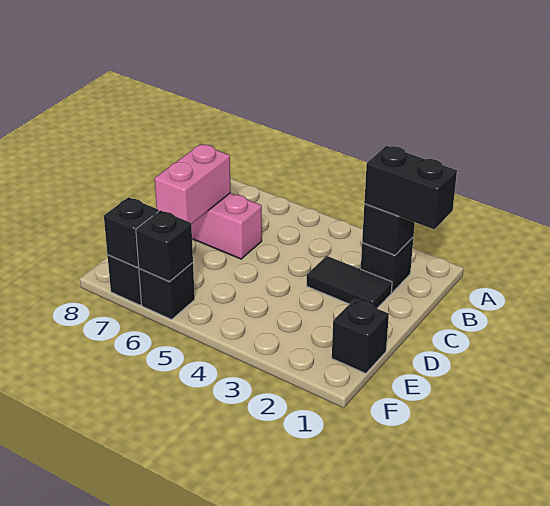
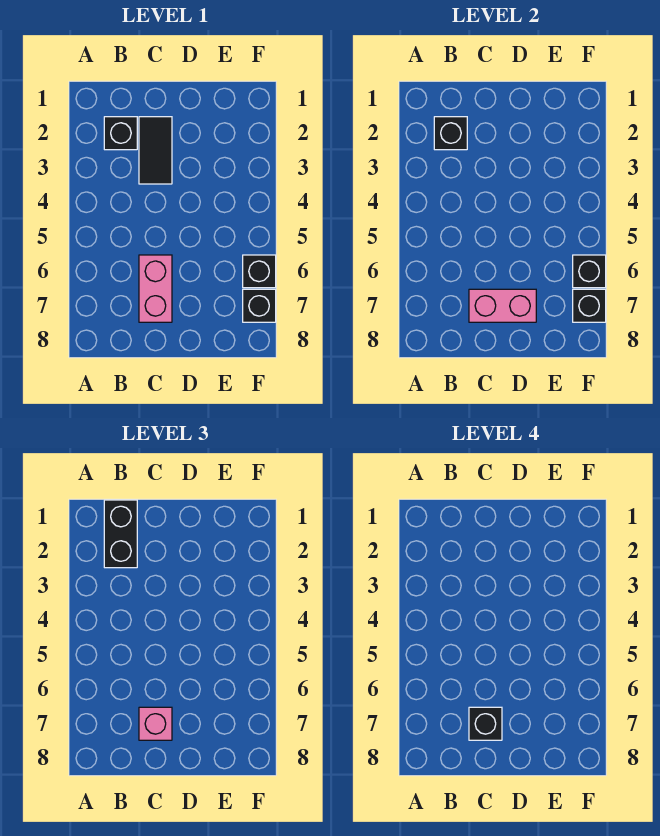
none -> pink brick C7 level 3
black brick E1 level 1 -> black brick C7 level 4

